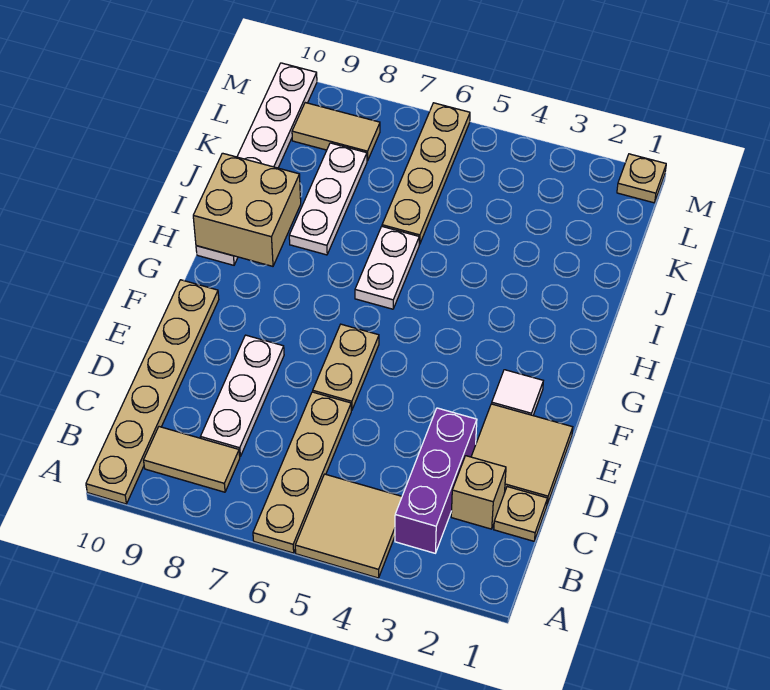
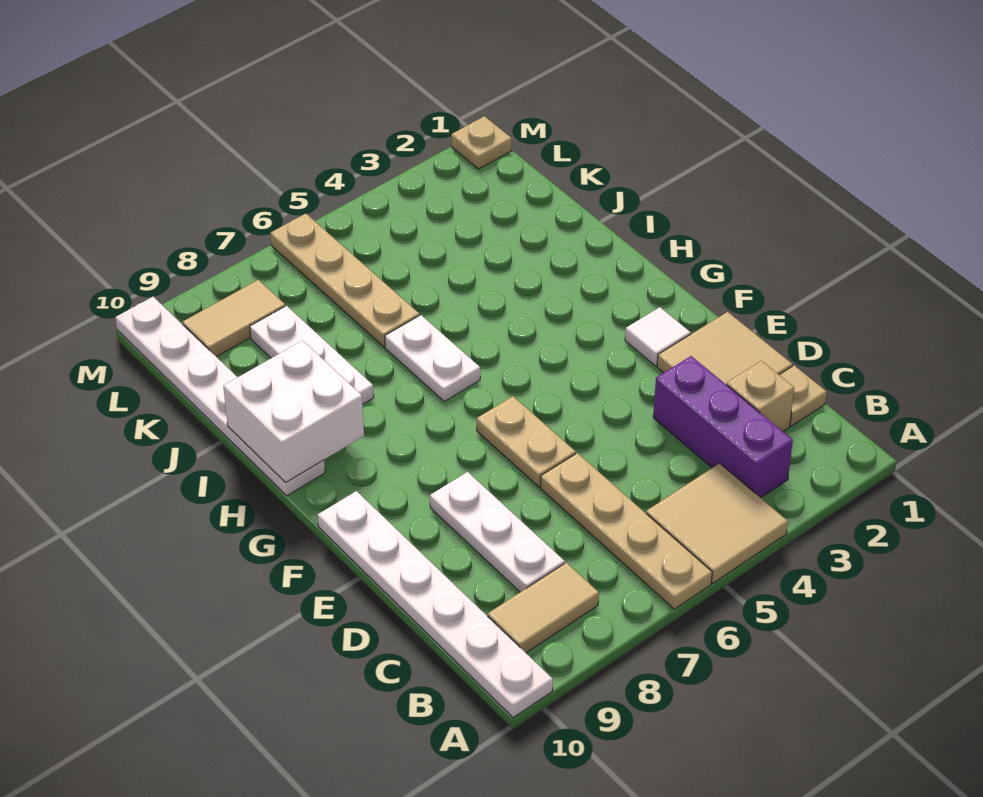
tan plate A10:F10 level 1 -> white plate A10:F10 level 1
tan brick H9:I10 level 2 -> white brick H9:I10 level 2

